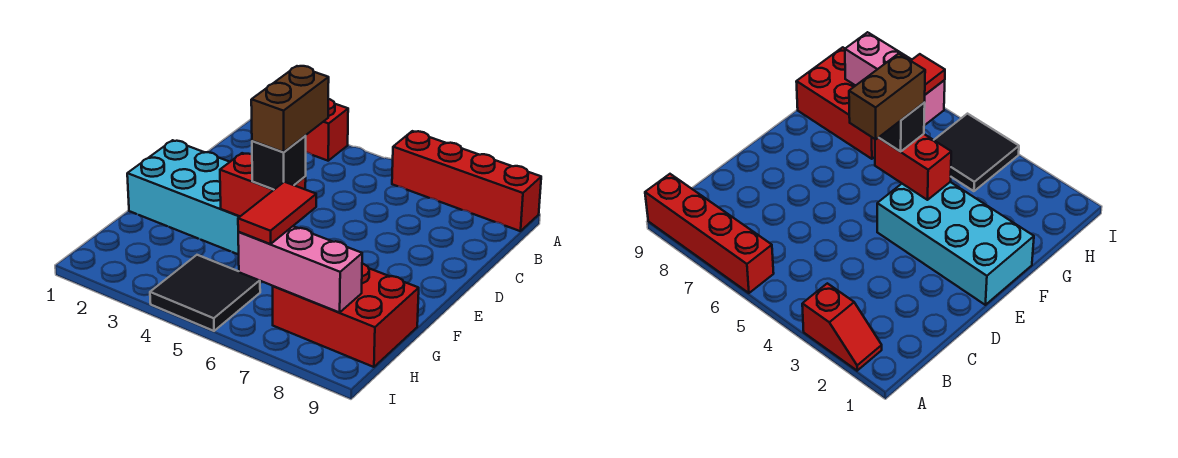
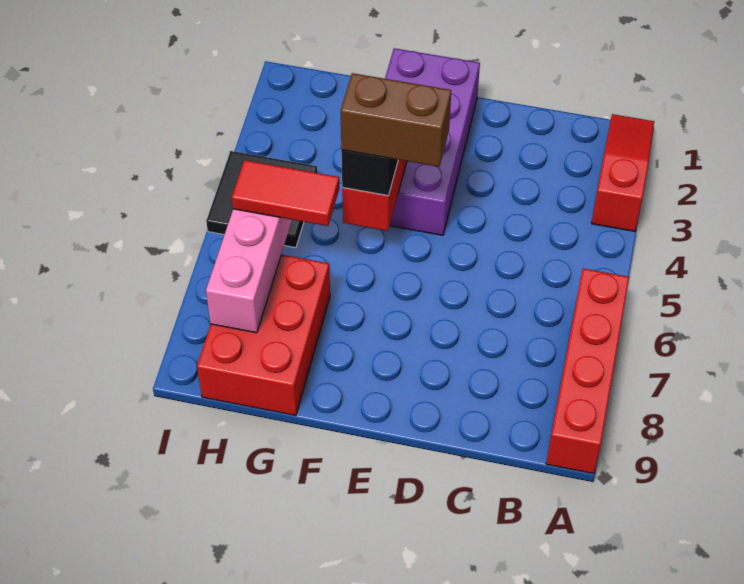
red slope A2:A3 level 1 top 3 -> red slope A1:A3 level 1 top 3
cyan brick E1:F4 level 1 -> purple brick E1:F4 level 1

